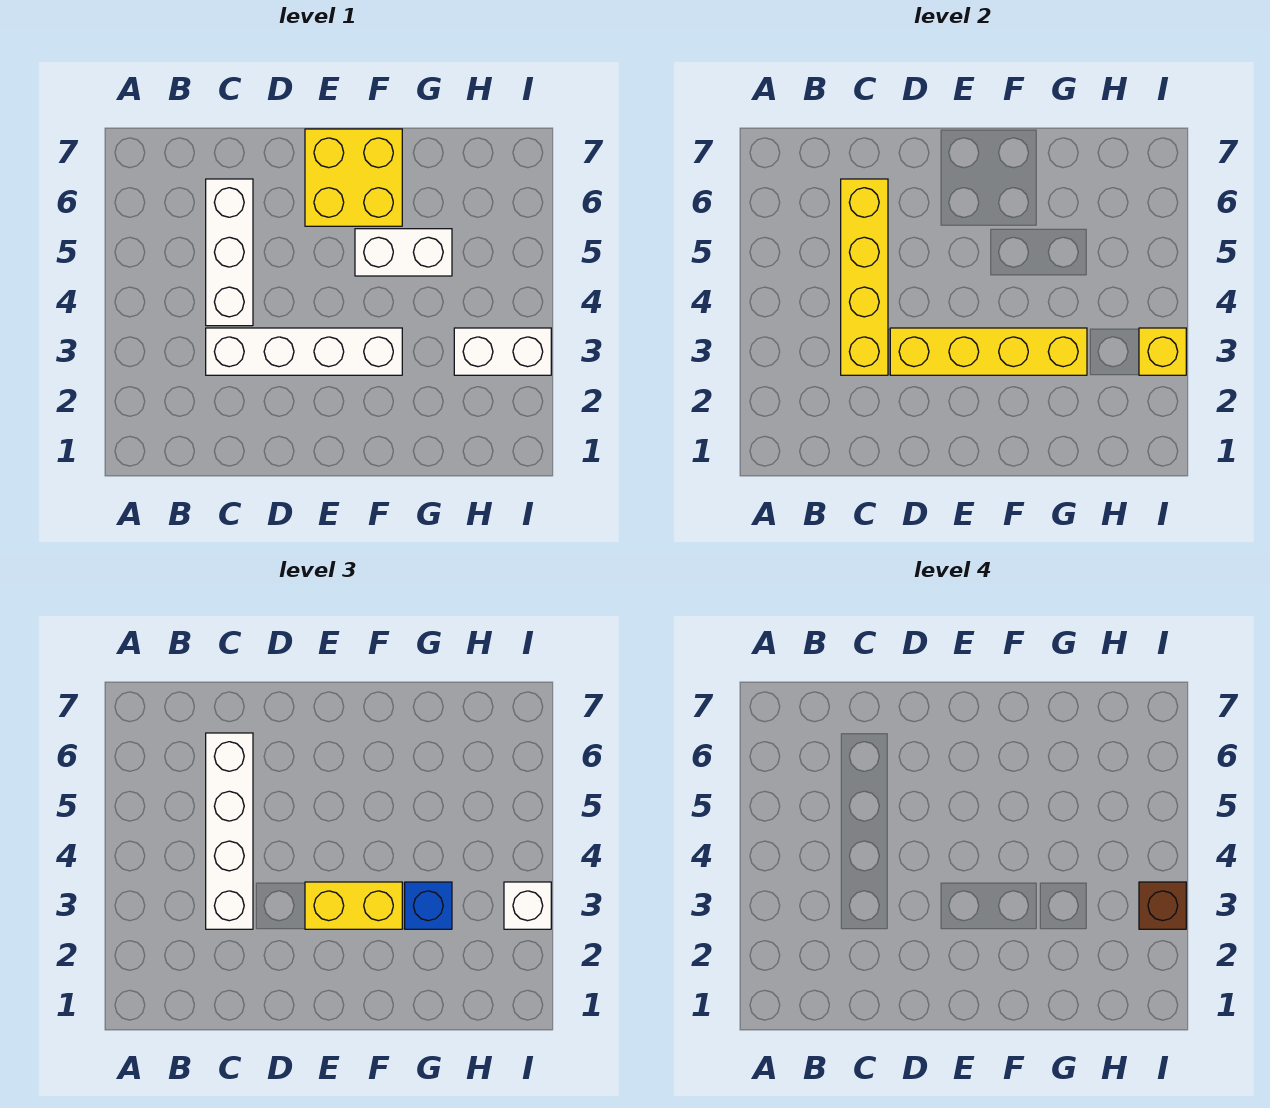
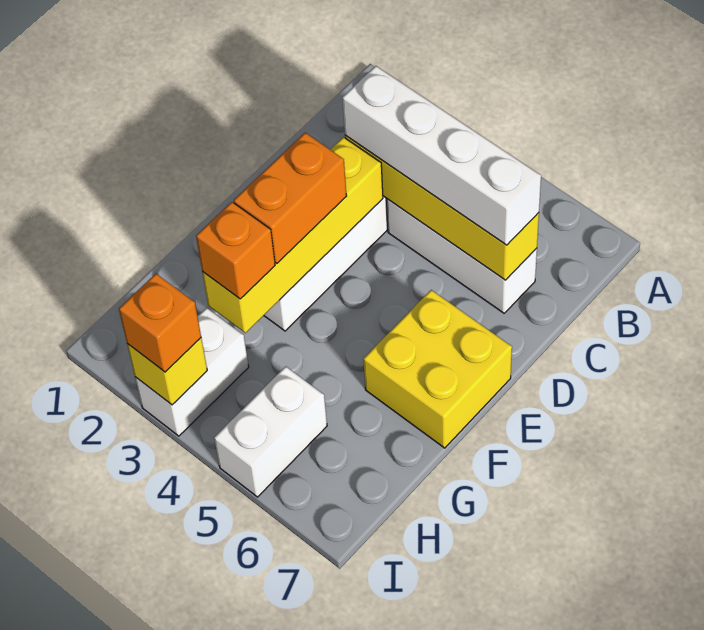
yellow brick E3:F3 level 3 -> orange brick E3:F3 level 3
white brick F5:G5 level 1 -> white brick H5:I5 level 1
blue brick G3 level 3 -> orange brick G3 level 3
white brick I3 level 3 -> orange brick I3 level 3
brown brick I3 level 4 -> none

